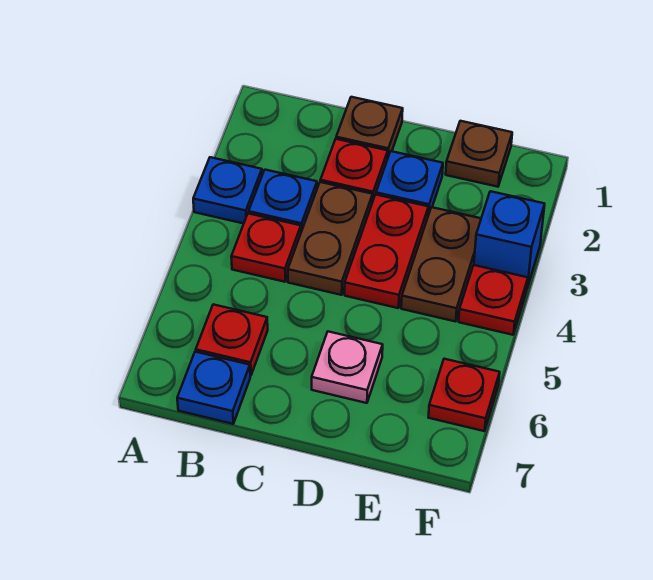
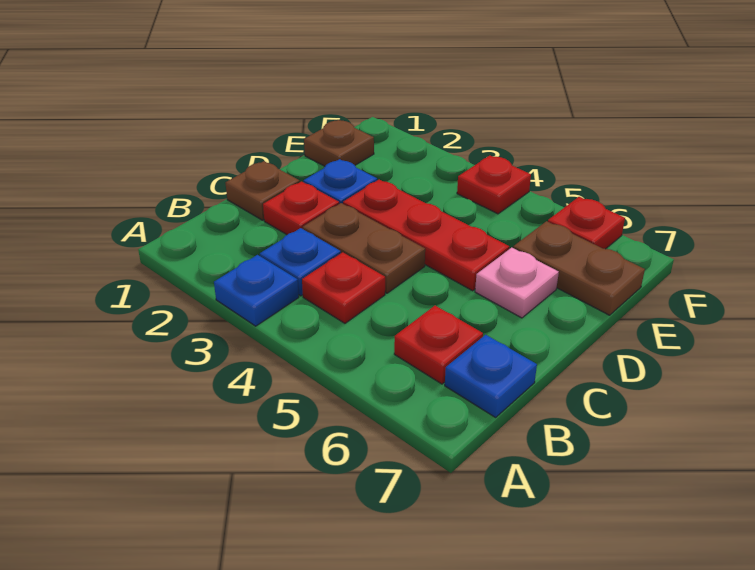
red plate D3:D4 level 1 -> red plate D3:D5 level 1
brown plate E3:E4 level 1 -> brown plate E6:E7 level 1
blue brick F3 level 1 -> none

